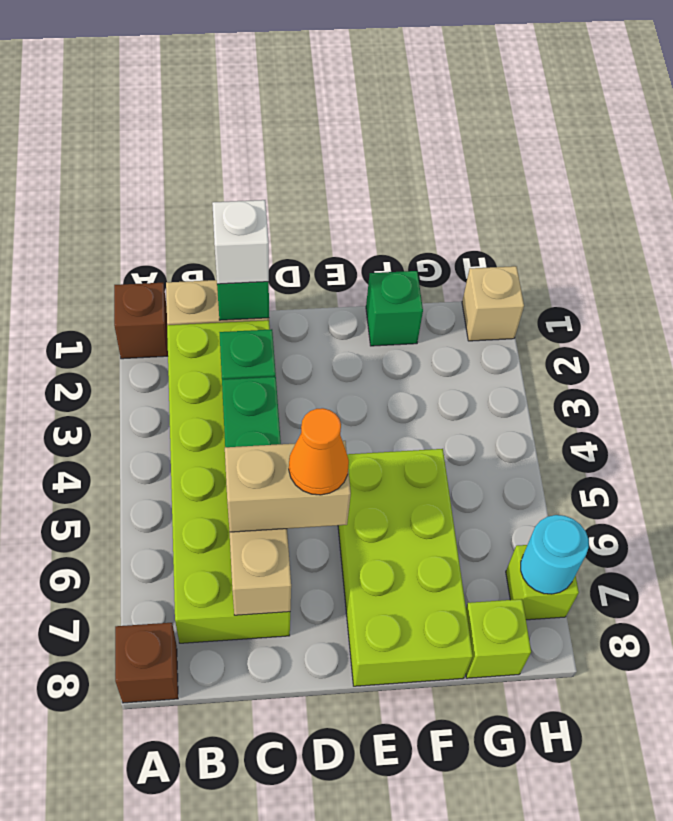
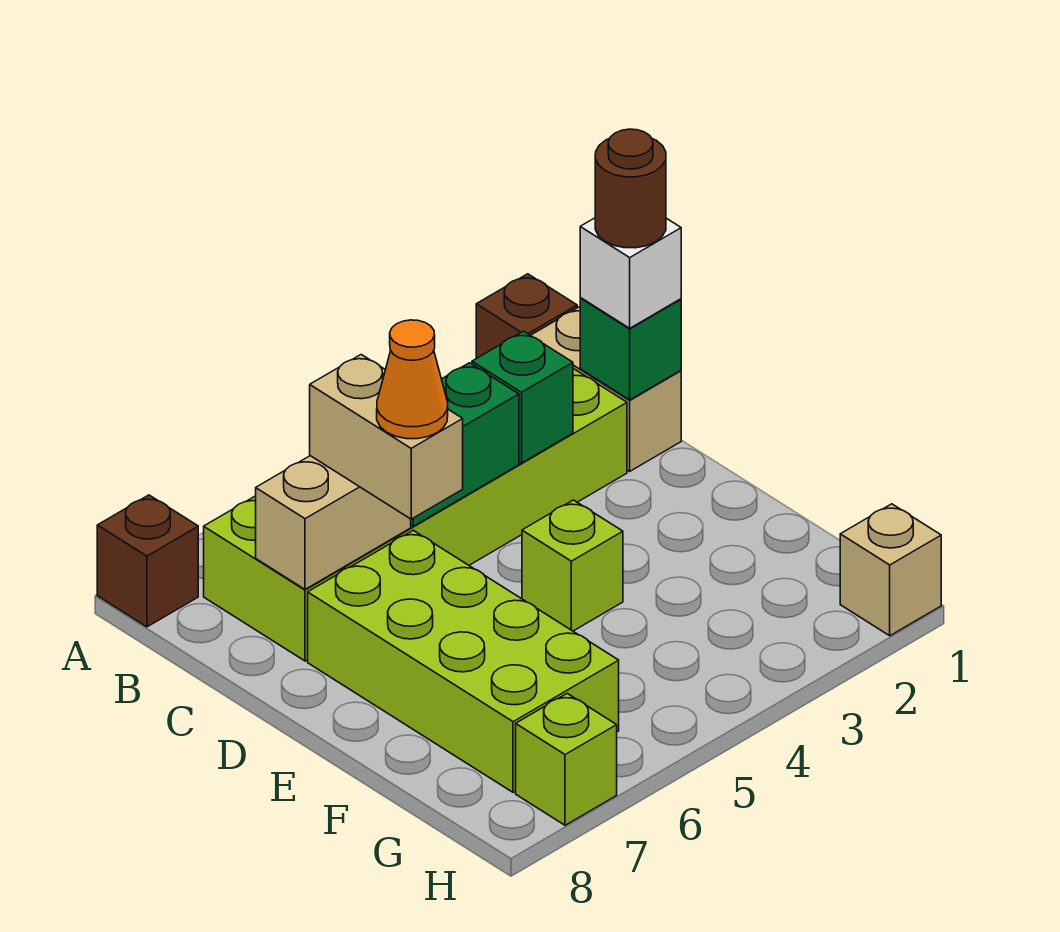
none -> brown round brick C1 level 4
lime brick E5:F8 level 1 -> lime brick D6:G7 level 1
green brick F1 level 1 -> none
lime brick G8 level 1 -> lime brick E4 level 1
cyan round brick H7 level 2 -> none

